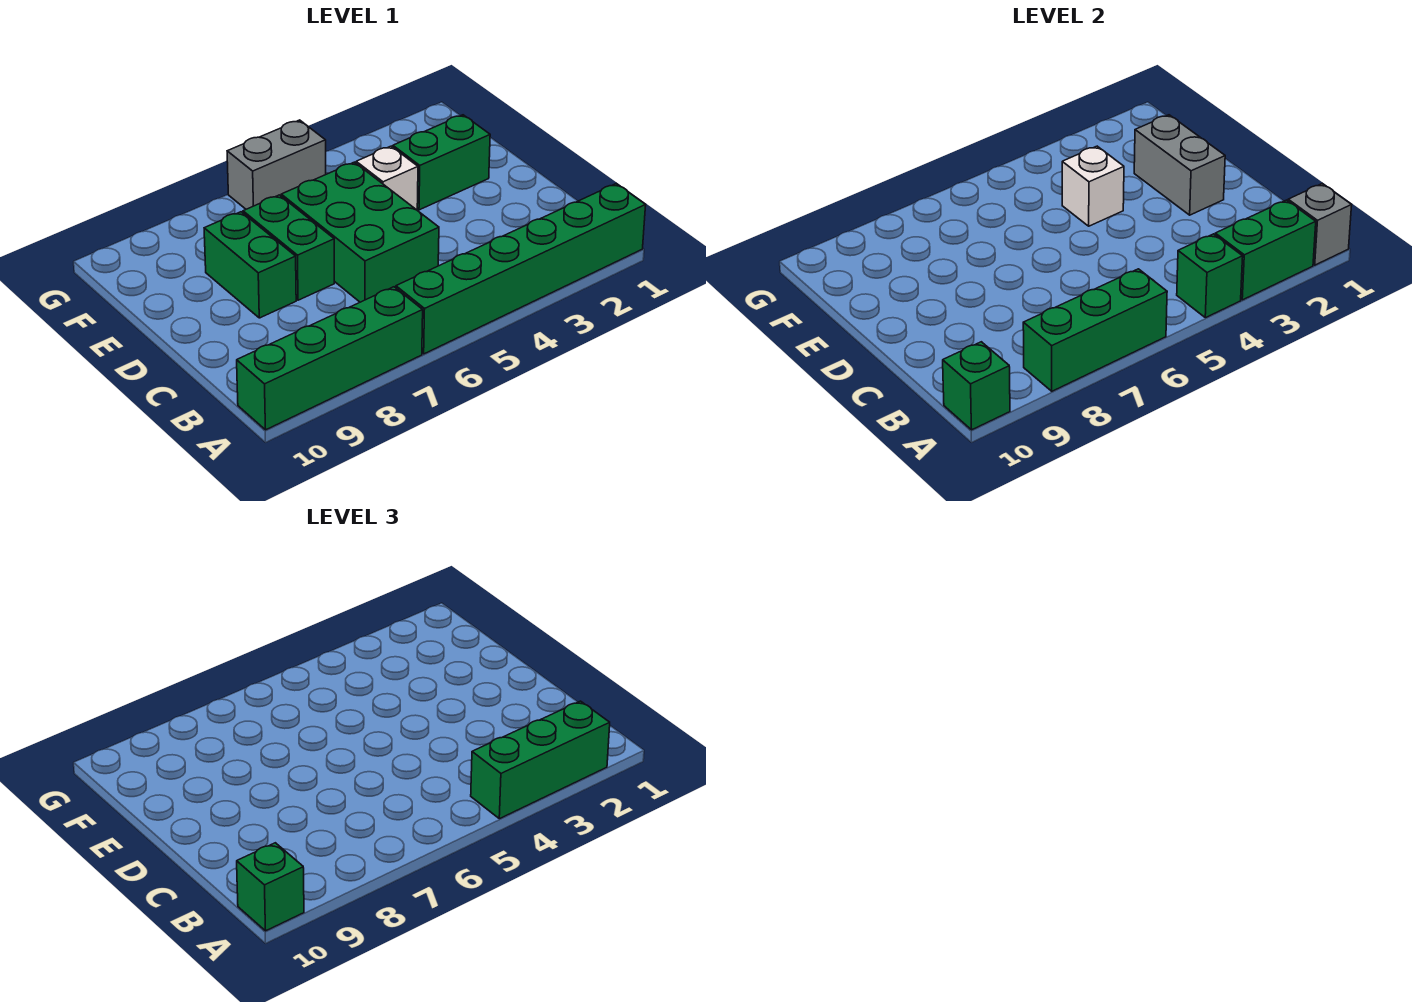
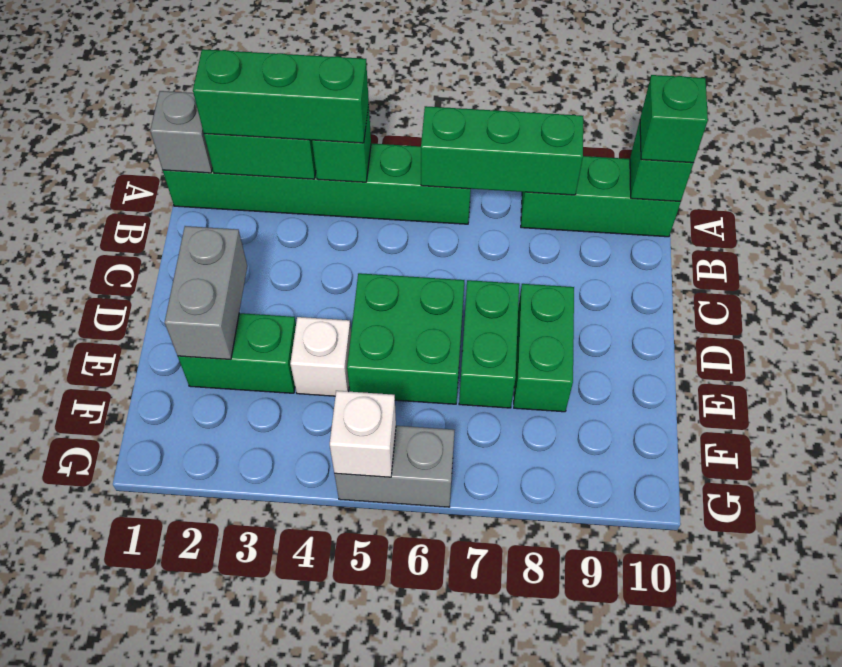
green brick A7:A10 level 1 -> green brick A8:A10 level 1
green brick C5:E6 level 1 -> green brick D5:E6 level 1
white brick E4 level 2 -> white brick G5 level 2

